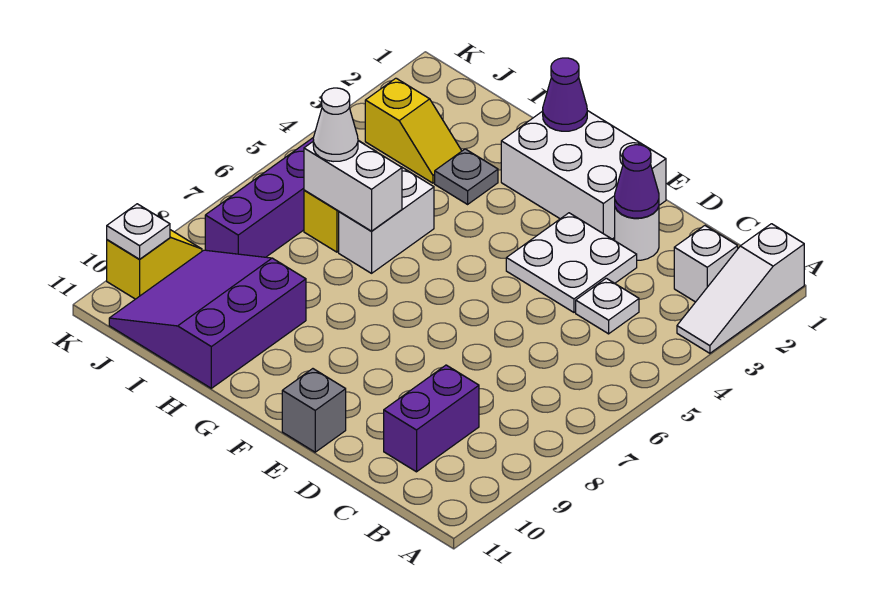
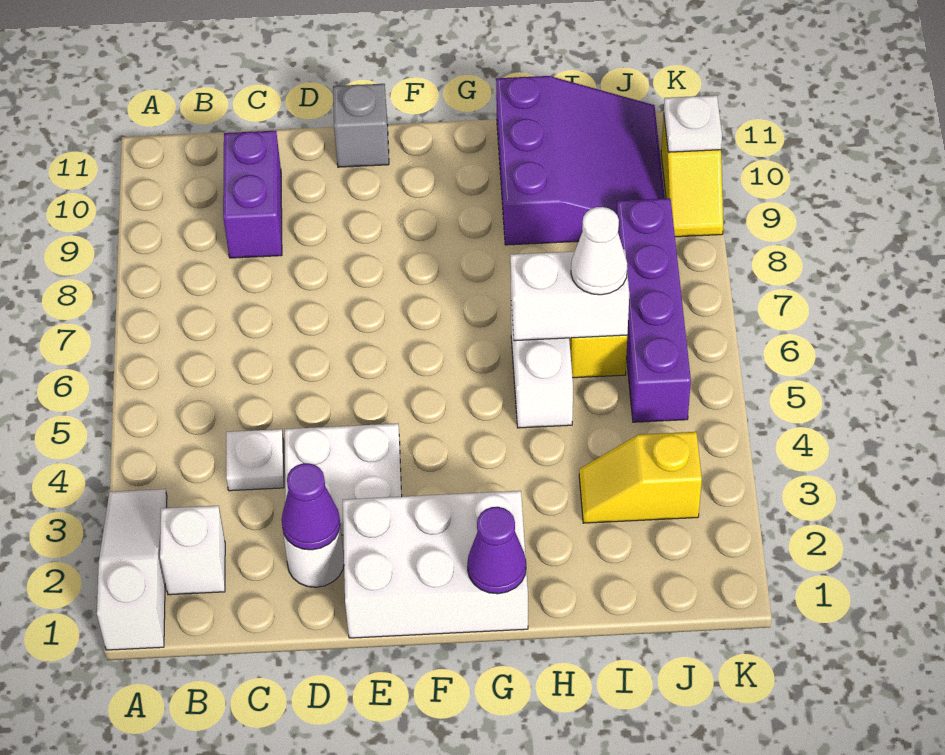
grey plate H3 level 1 -> none

